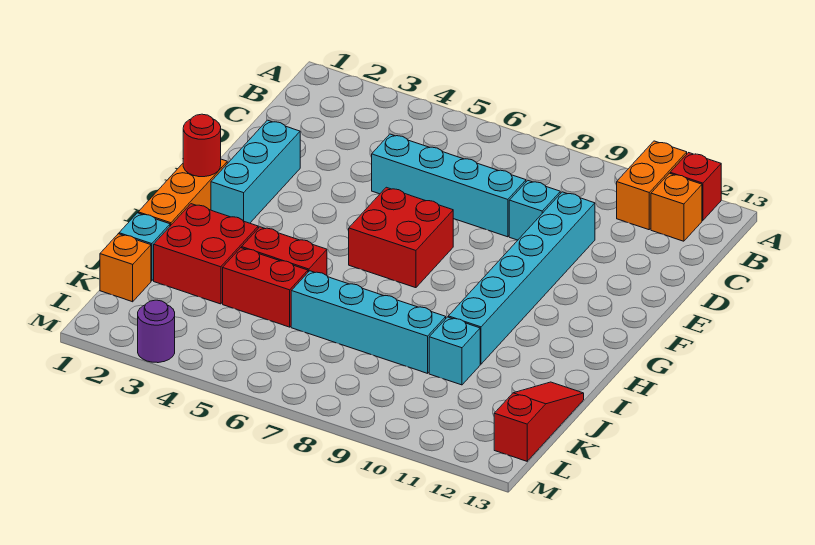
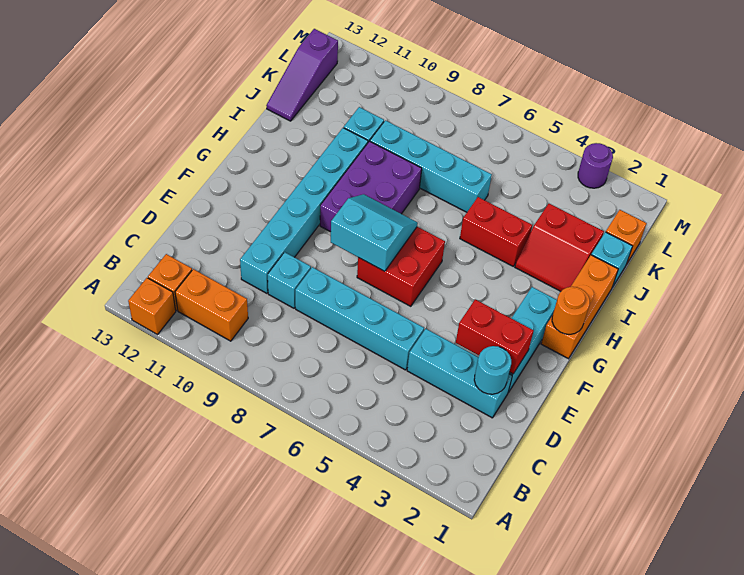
orange brick A11:B11 level 1 -> orange brick B10:B11 level 1
red brick A12 level 1 -> orange brick A12 level 1
none -> cyan brick D2:D4 level 1
none -> cyan round brick D2 level 2
none -> cyan slope F7:G8 level 2 top F
red round brick G1 level 2 -> orange round brick G1 level 2
none -> purple brick G8:I9 level 1
red brick I2:J3 level 1 -> red slope I2:J3 level 1 top J
red brick J4:J5 level 1 -> red brick E2:E3 level 2
red slope J13:L13 level 1 top L -> purple slope J13:L13 level 1 top L

